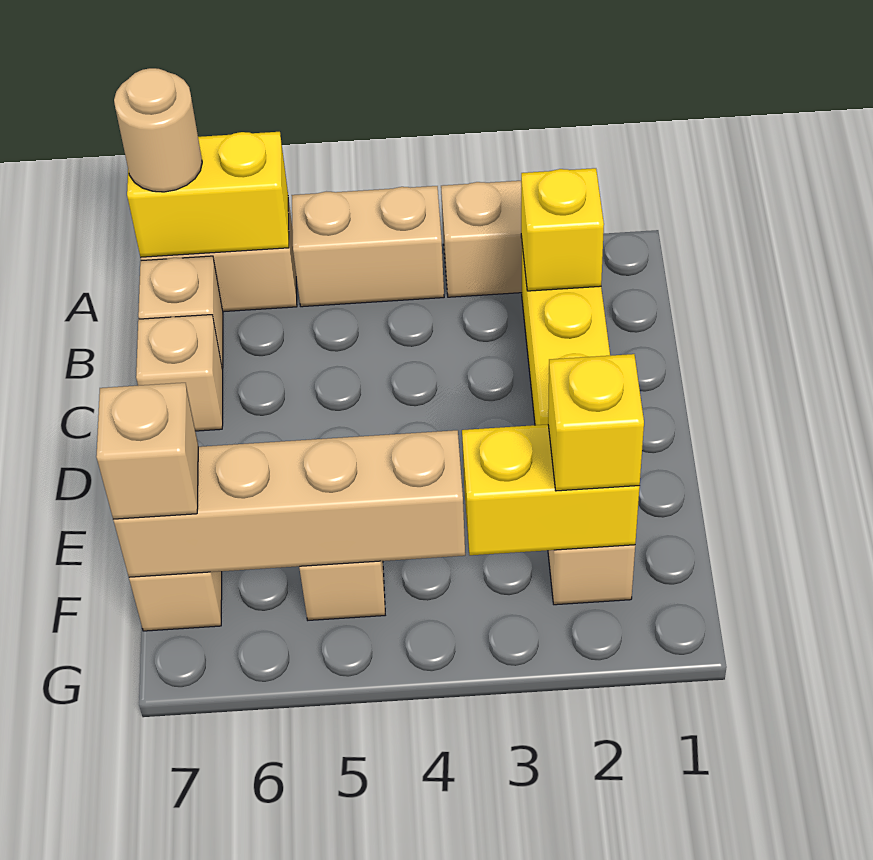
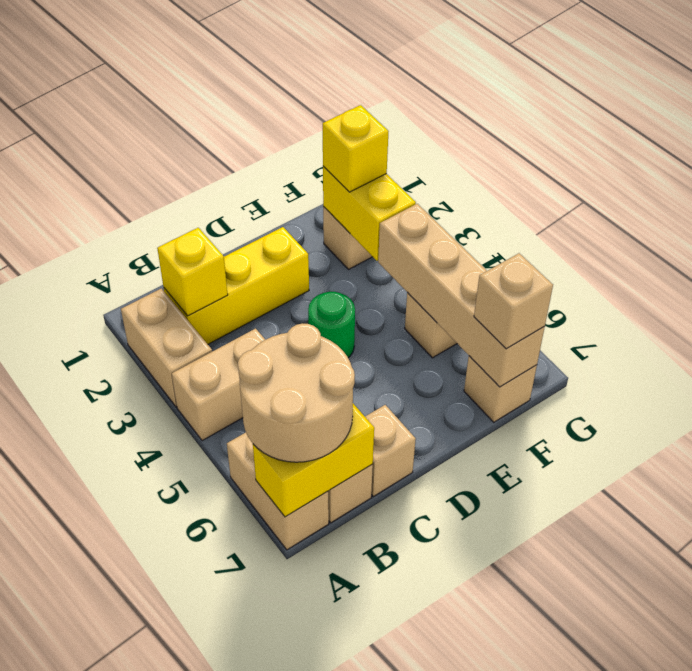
tan brick A4:A5 level 1 -> tan brick A4:B4 level 1
yellow brick A6:A7 level 2 -> yellow brick A7:B7 level 2
tan round brick A7 level 3 -> tan round brick A6:B7 level 3
none -> green round brick D4 level 1

